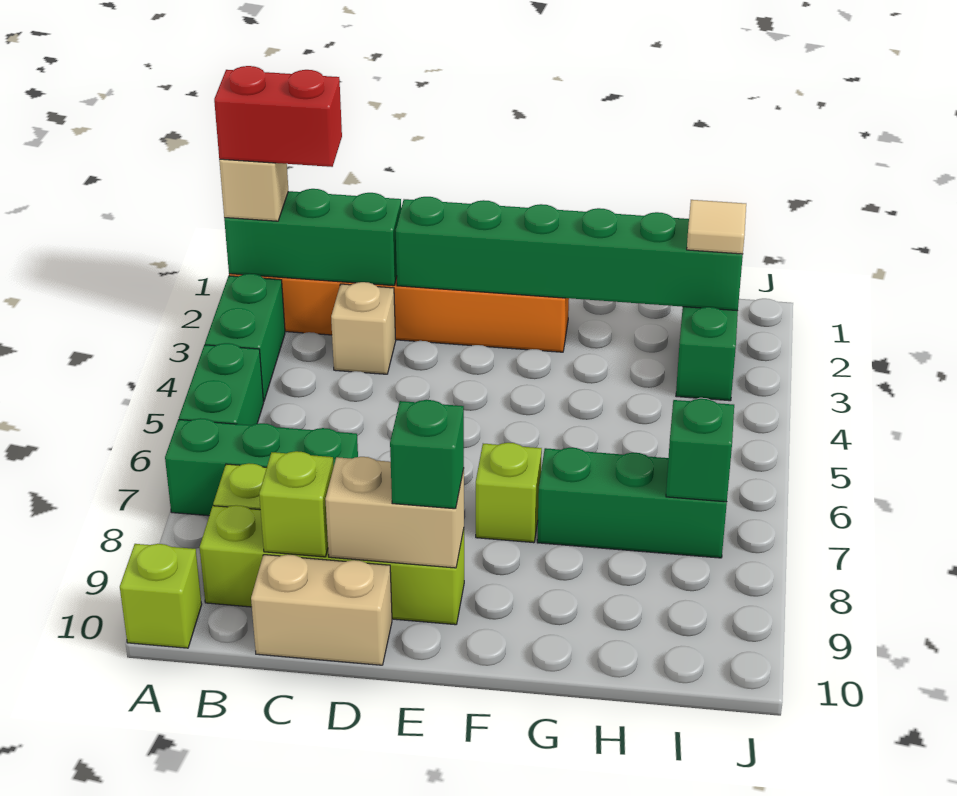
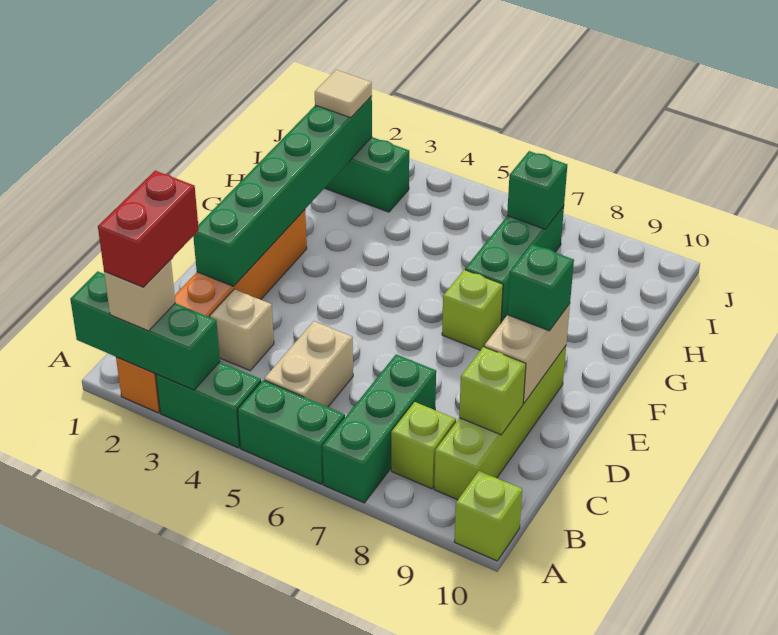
green brick A2:C2 level 2 -> green brick A1:A3 level 2
tan brick C10:D10 level 1 -> tan brick B5:C5 level 1

